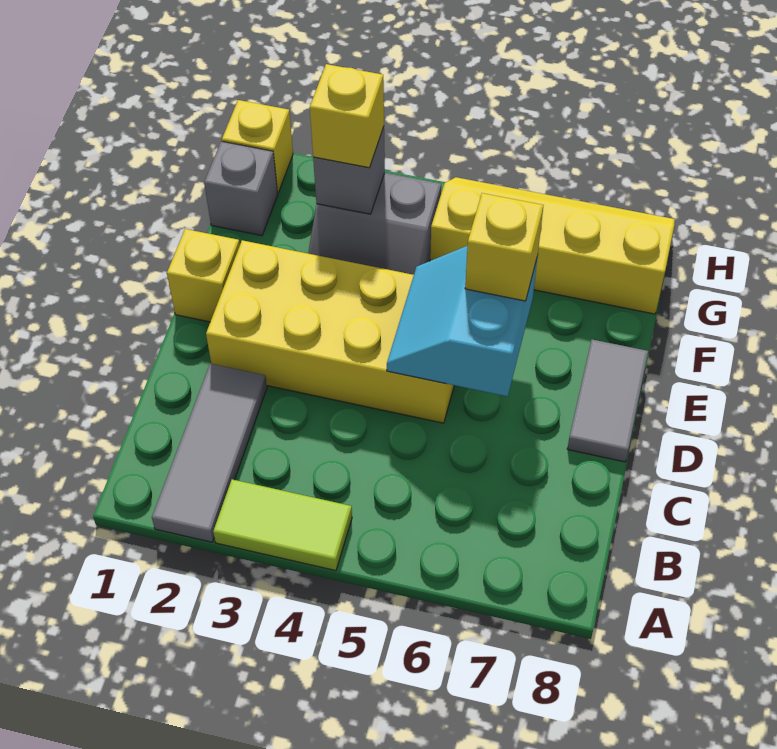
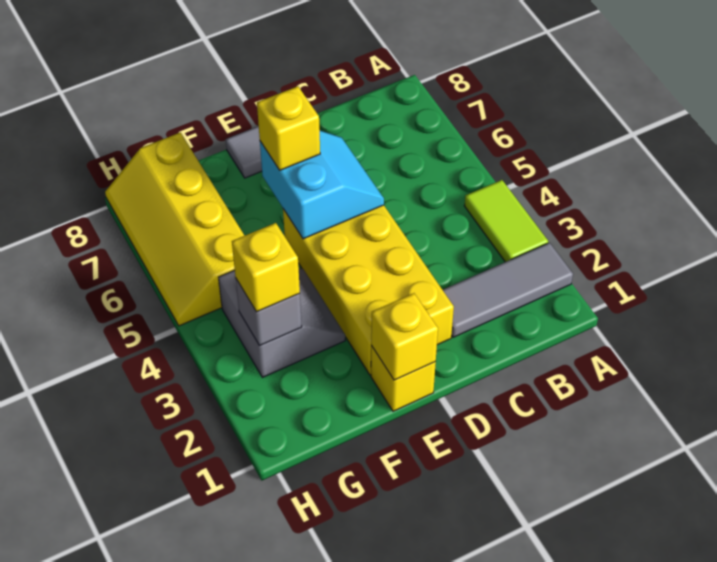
cyan slope D5:E6 level 2 top 6 -> cyan slope D5:E6 level 2 top E
grey brick G1 level 1 -> none
yellow brick H1 level 1 -> yellow brick E1 level 2

